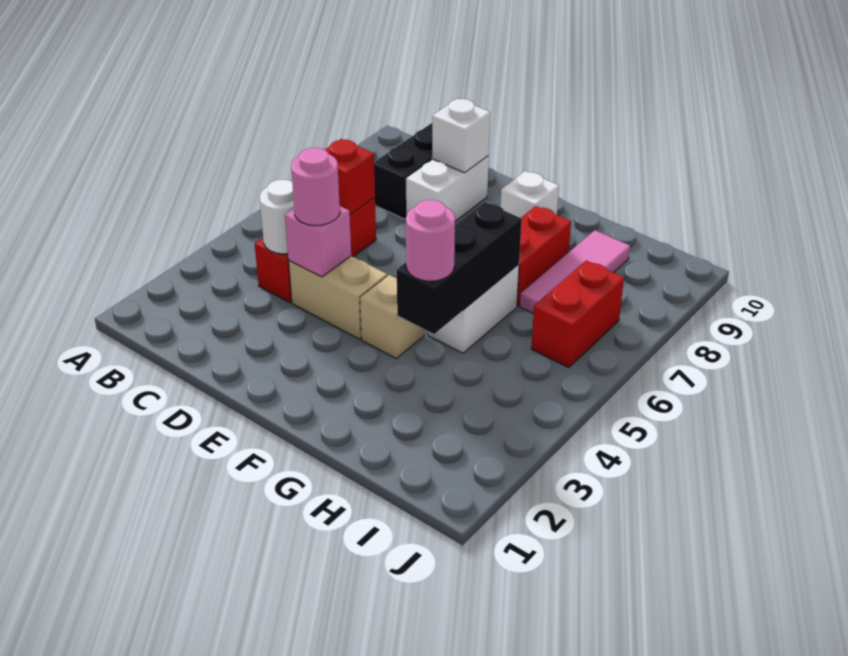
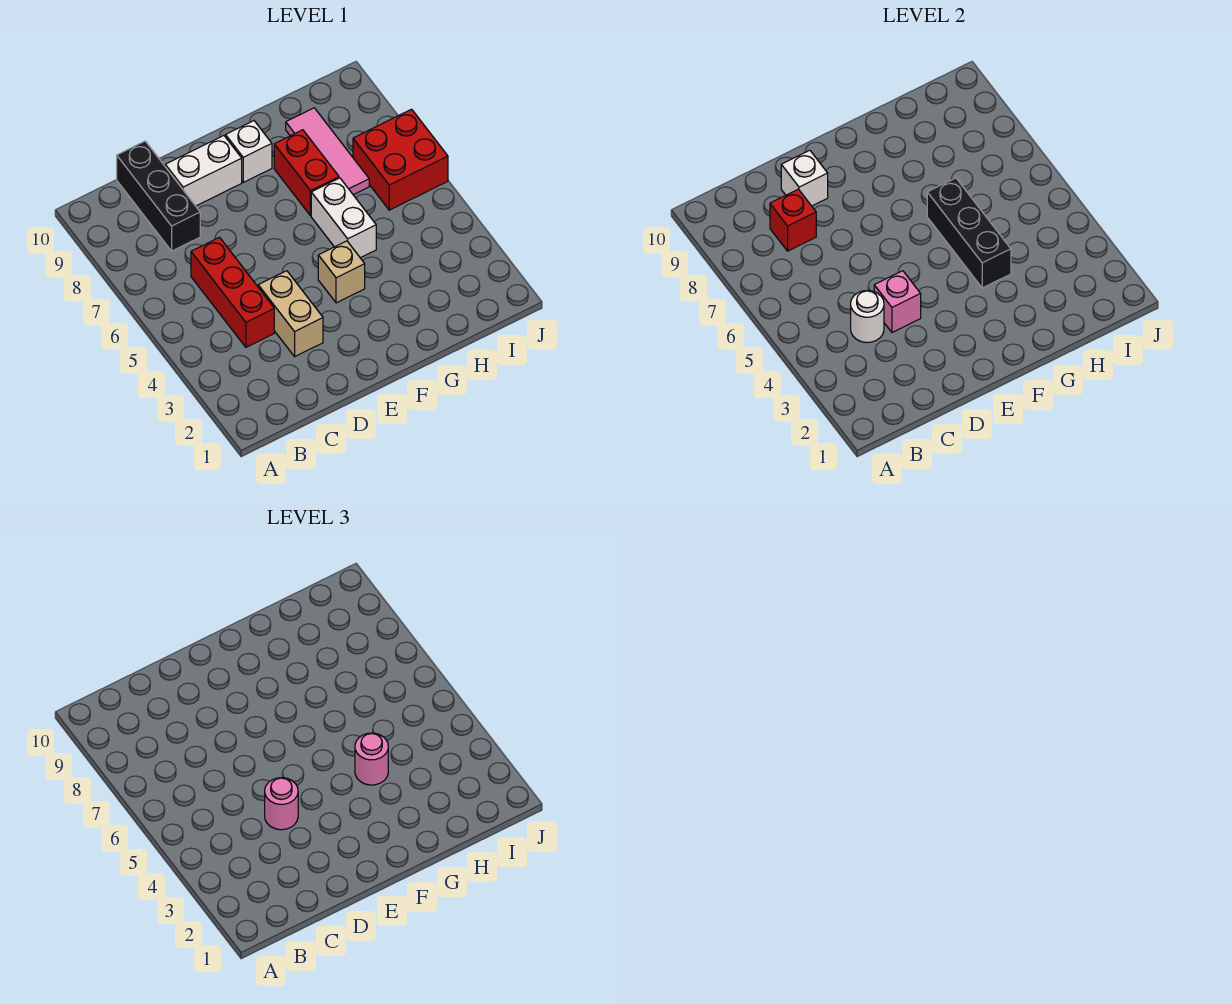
red brick C6 level 2 -> red brick C8 level 2
tan brick D4:E4 level 1 -> tan brick D3:D4 level 1
white brick D8:D9 level 1 -> white brick D9:E9 level 1
red brick I6:I7 level 1 -> red brick I6:J7 level 1

